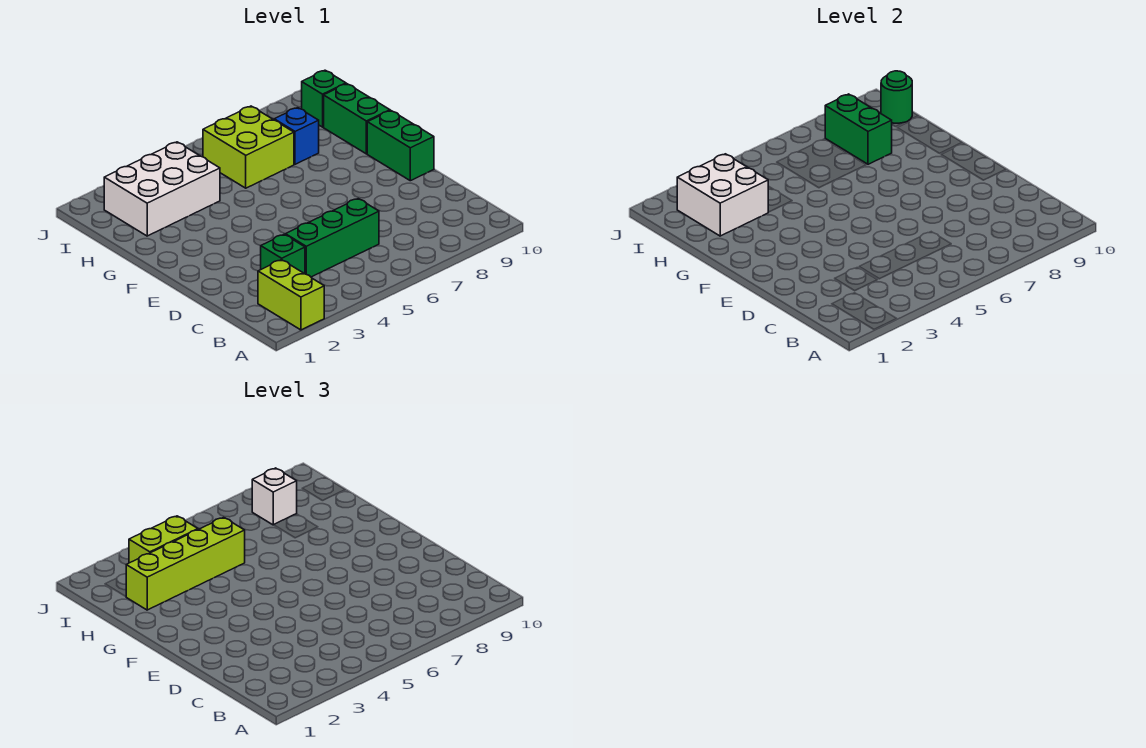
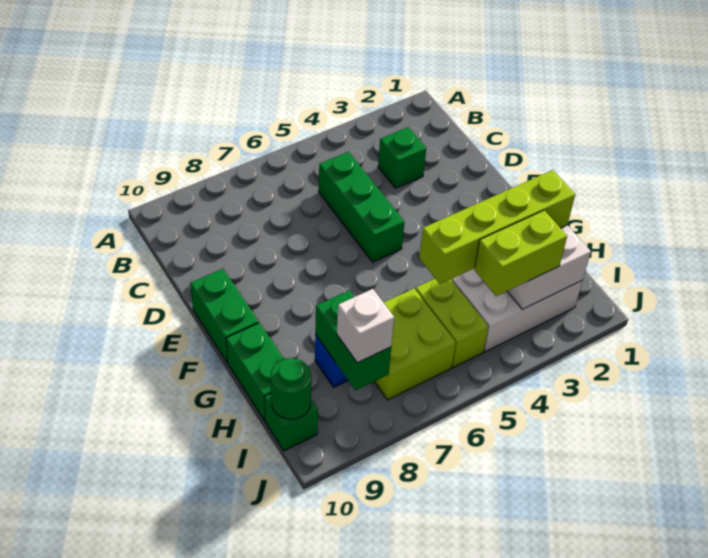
lime brick A2:B2 level 1 -> lime brick H5:I5 level 1
green brick C4:C6 level 1 -> green brick C5:E5 level 1

